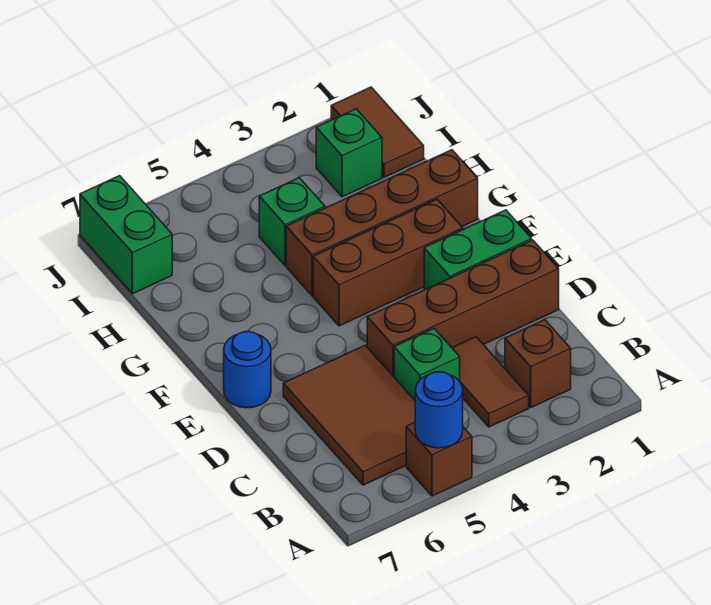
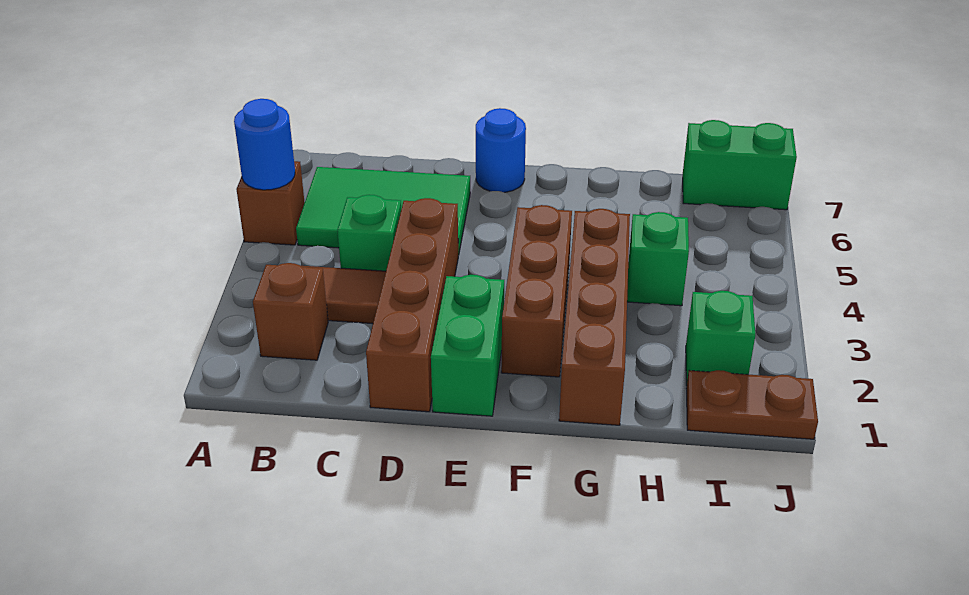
brown tile B5:D6 level 1 -> green tile B5:D6 level 1
brown tile I1:J1 level 1 -> brown plate I1:J1 level 1

